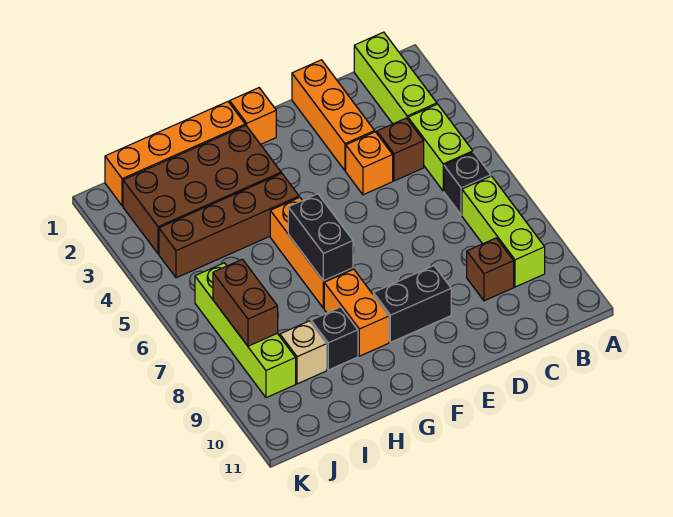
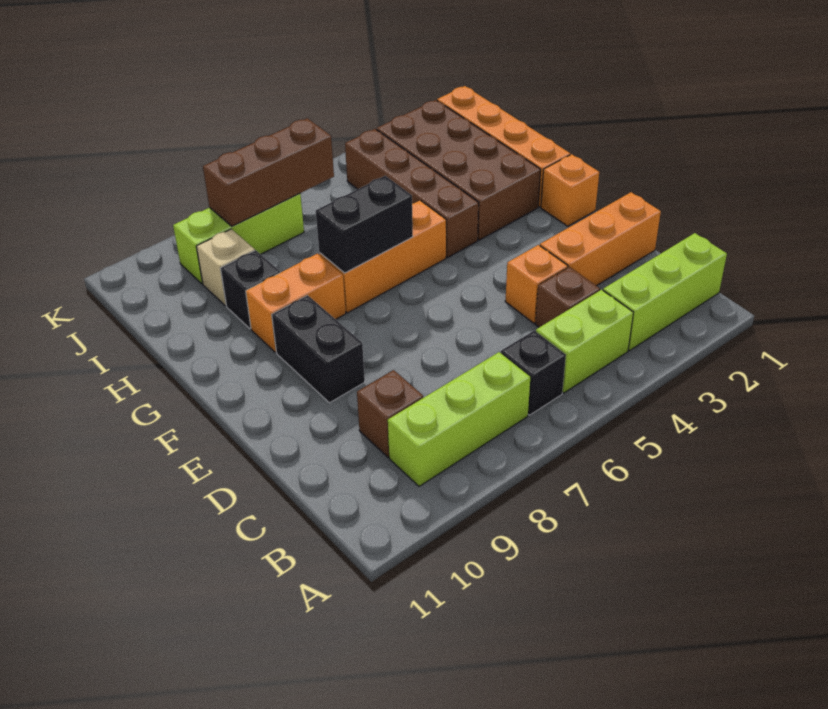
lime brick J6:J9 level 1 -> lime brick J7:J9 level 1
brown brick J7:J8 level 2 -> brown brick J6:J8 level 2

